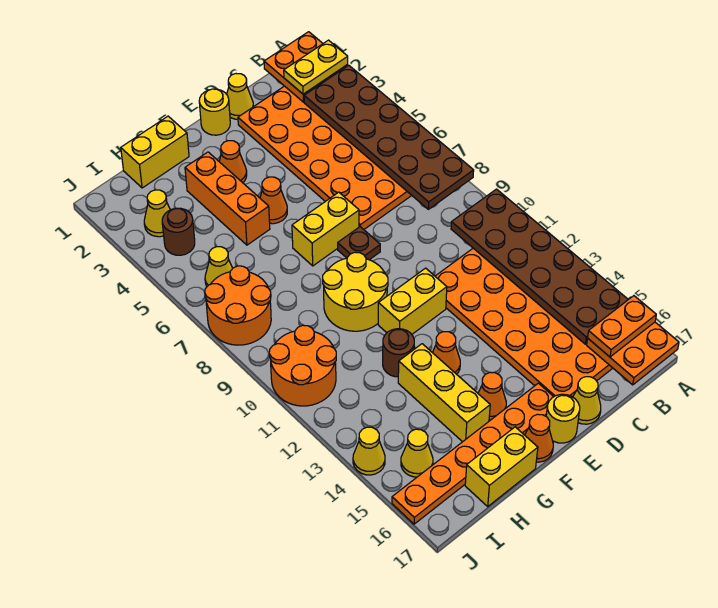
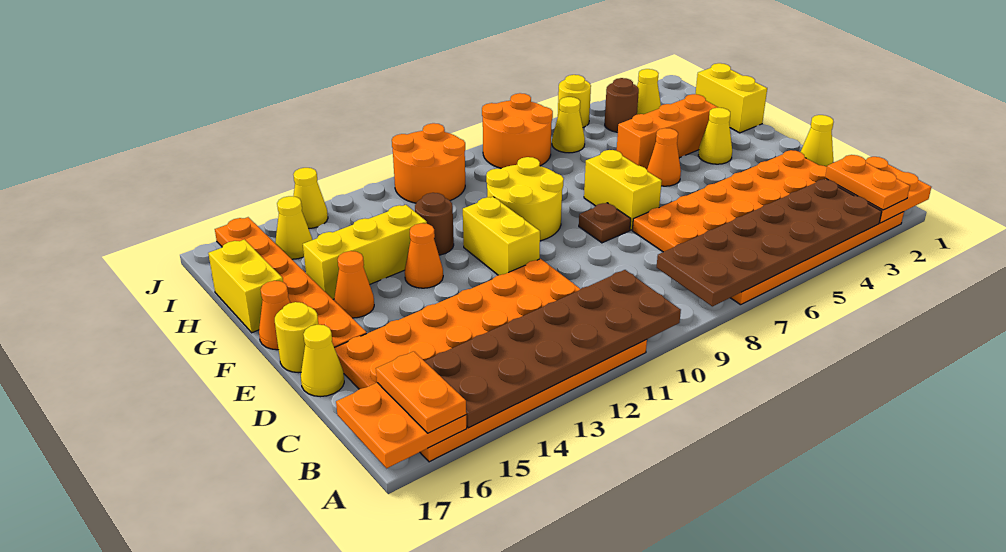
yellow plate A2:B2 level 3 -> orange plate A2:B2 level 3
yellow round brick E1 level 1 -> yellow round brick J5 level 1
orange cone F3 level 1 -> yellow cone F3 level 1

